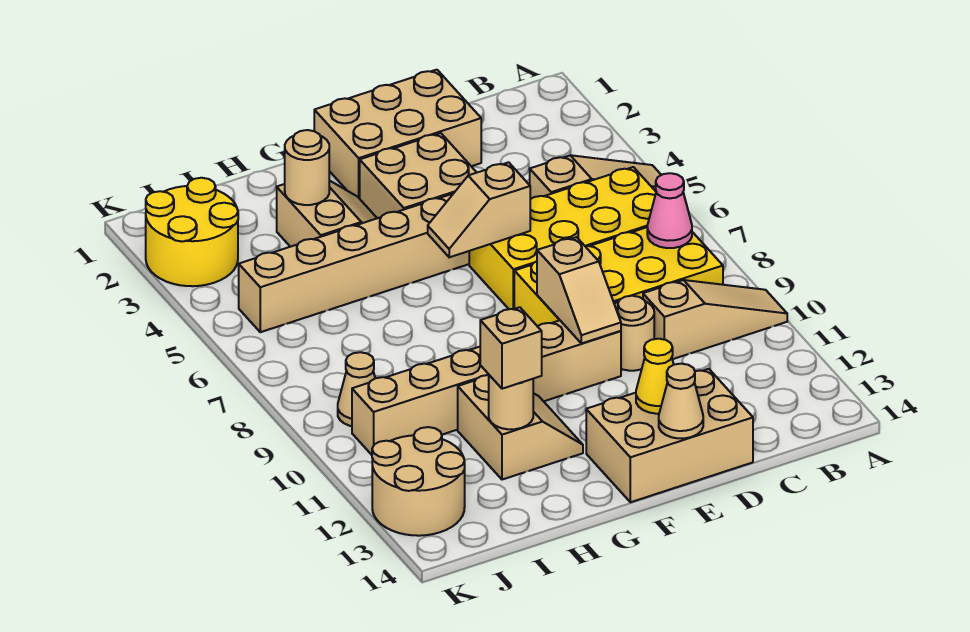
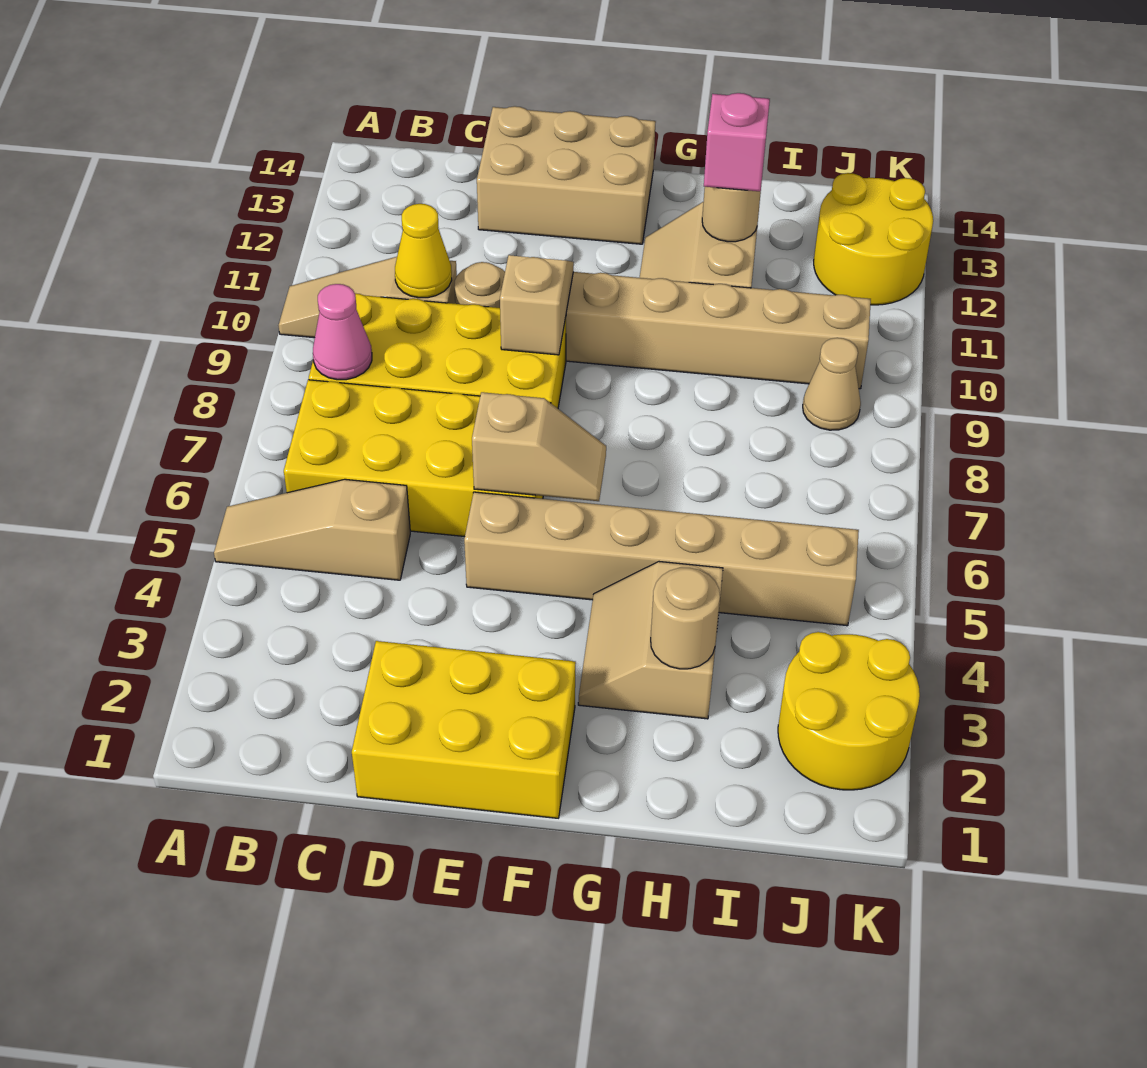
tan brick D1:F2 level 1 -> yellow brick D1:F2 level 1
tan brick E3:F4 level 1 -> none
yellow cone E13 level 2 -> yellow cone C10 level 2
tan cone E14 level 2 -> none
tan brick H12 level 3 -> pink brick H12 level 3
tan round brick J12:K13 level 1 -> yellow round brick J12:K13 level 1

